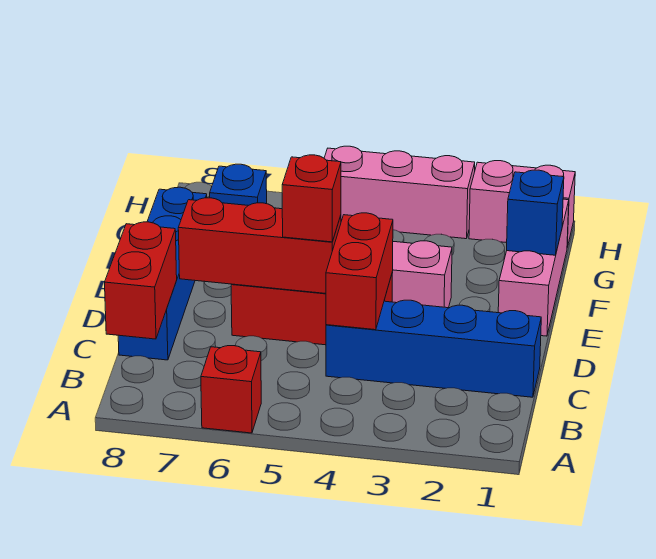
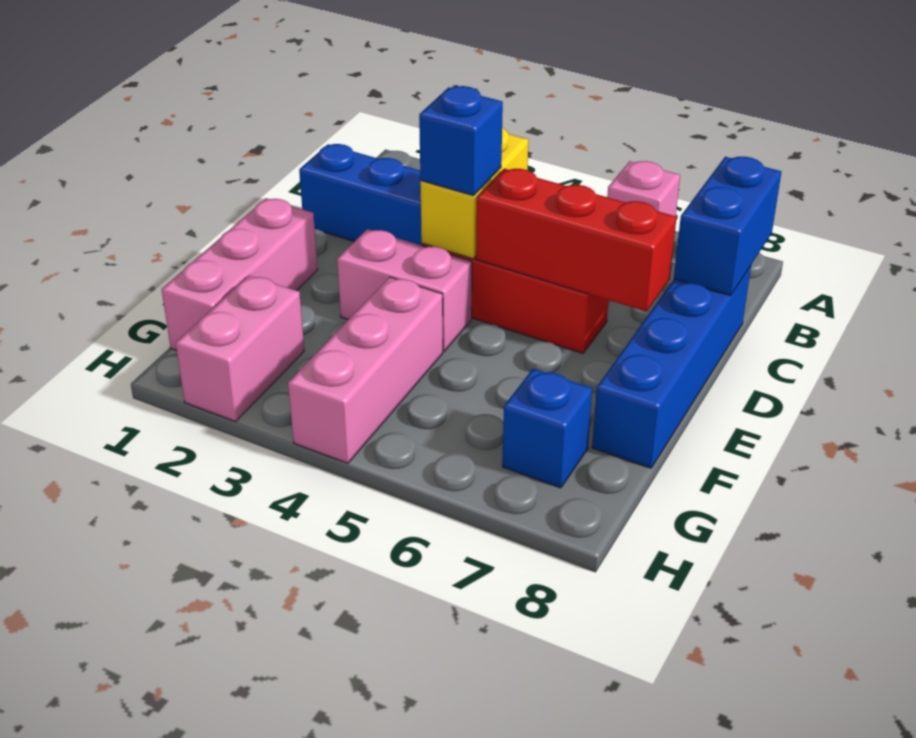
red brick A6 level 1 -> pink brick A6 level 1
red brick B8:C8 level 2 -> blue brick B8:C8 level 2
red brick C4:D4 level 2 -> yellow brick C4:D4 level 2
red brick D5 level 3 -> none
blue brick F1 level 2 -> blue brick D4 level 3
pink brick H1:H2 level 1 -> pink brick G2:H2 level 1
pink brick H3:H5 level 1 -> pink brick F4:H4 level 1

